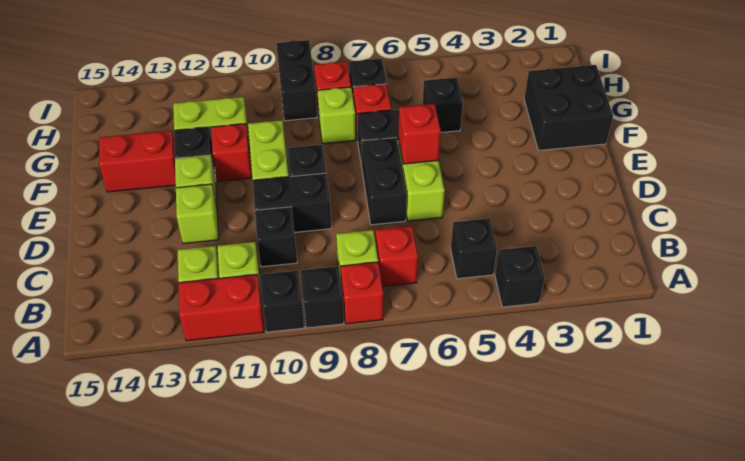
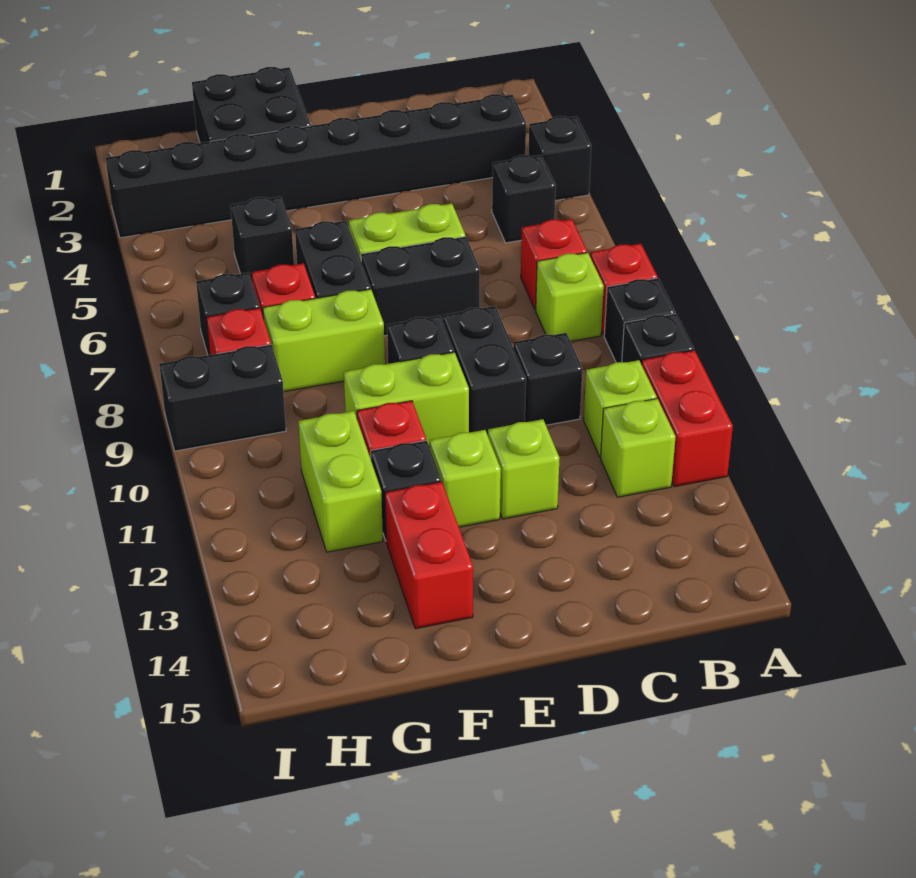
none -> black brick B3:I3 level 1
red brick E6 level 2 -> none
lime brick G8 level 1 -> lime brick F8:G8 level 1

